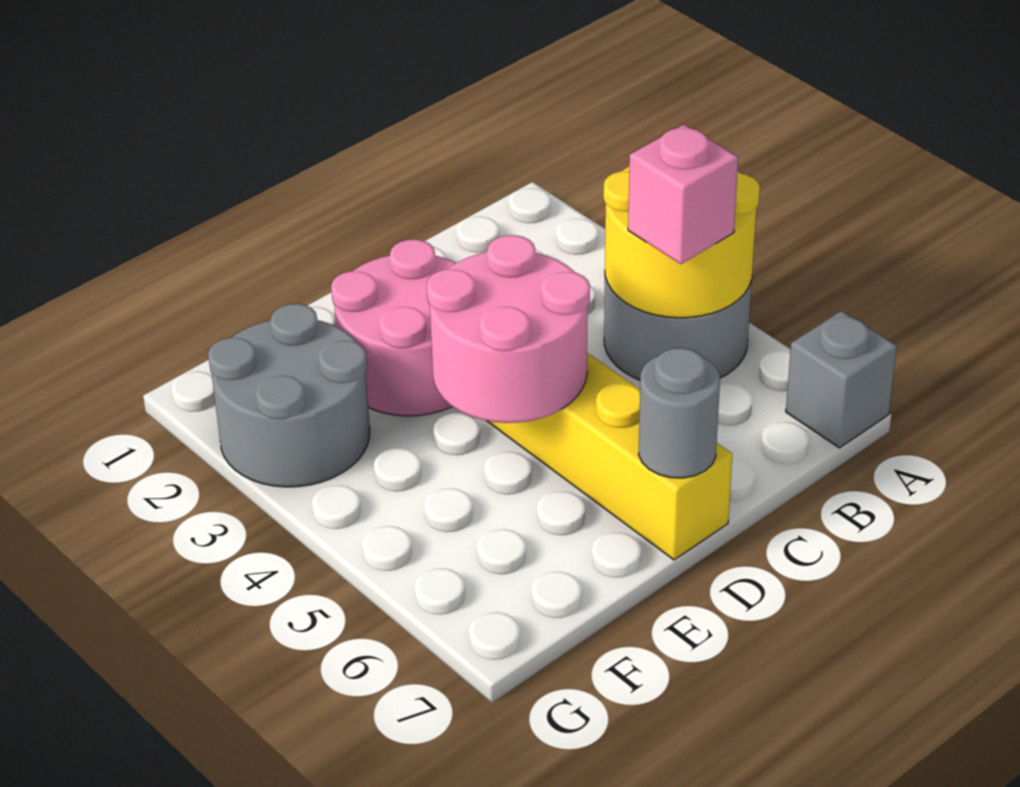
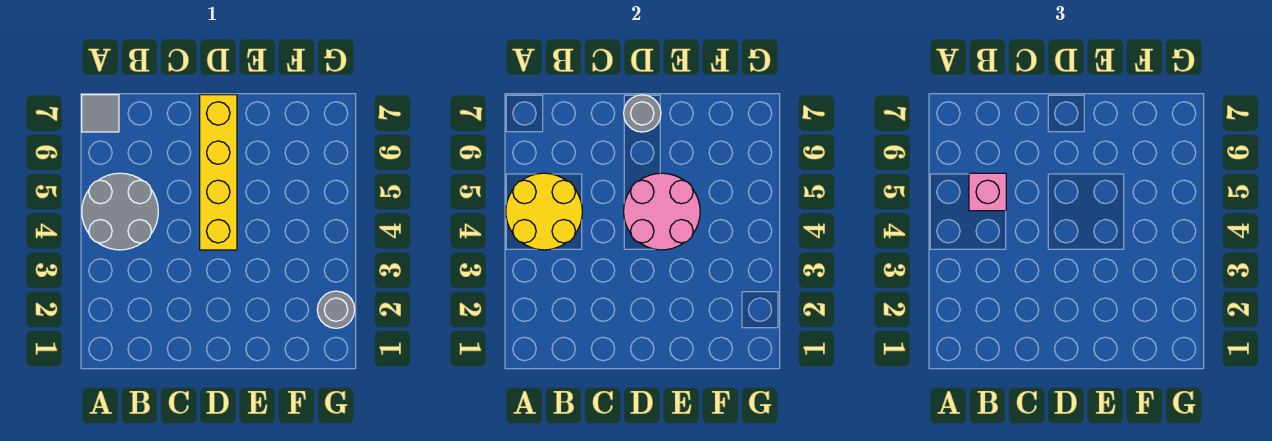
grey brick A7 level 1 -> grey tile A7 level 1
pink round brick D2:E3 level 1 -> none
grey round brick F2:G3 level 1 -> grey round brick G2 level 1

